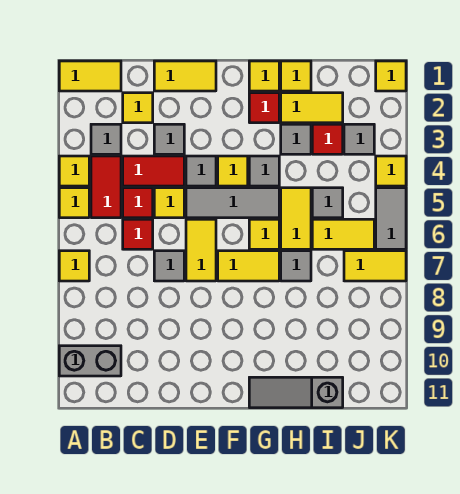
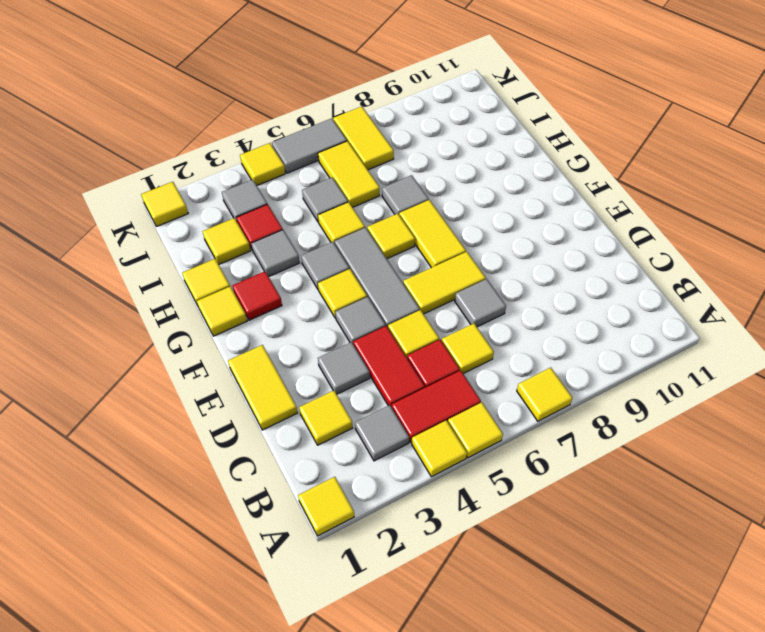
yellow tile A1:B1 level 1 -> yellow tile A1 level 1
grey brick A10:B10 level 1 -> none
red tile C6 level 1 -> yellow tile C6 level 1
grey slope G11:I11 level 1 top I -> none
yellow tile H2:I2 level 1 -> yellow tile I2 level 1
yellow tile H5:H6 level 1 -> yellow tile H5 level 1

